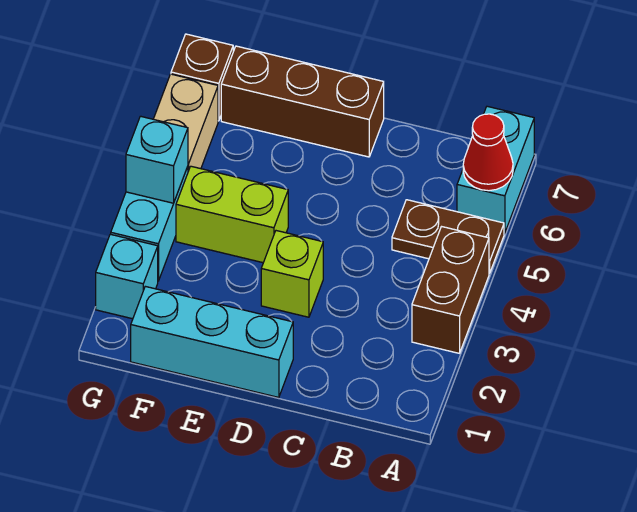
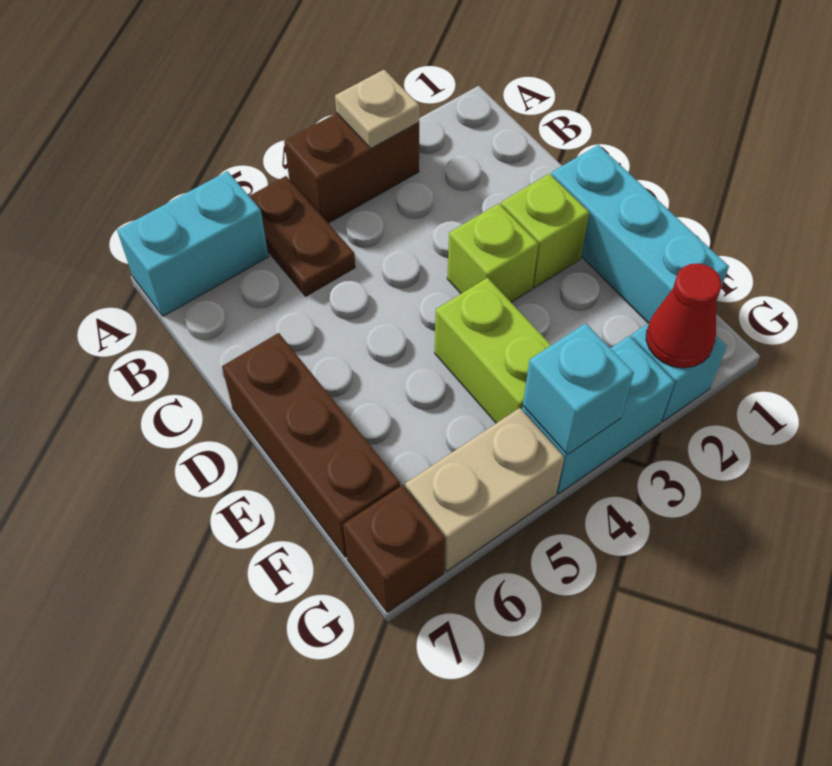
none -> tan plate A3 level 2
red cone A6 level 2 -> red cone G2 level 2
none -> lime brick D2 level 1

